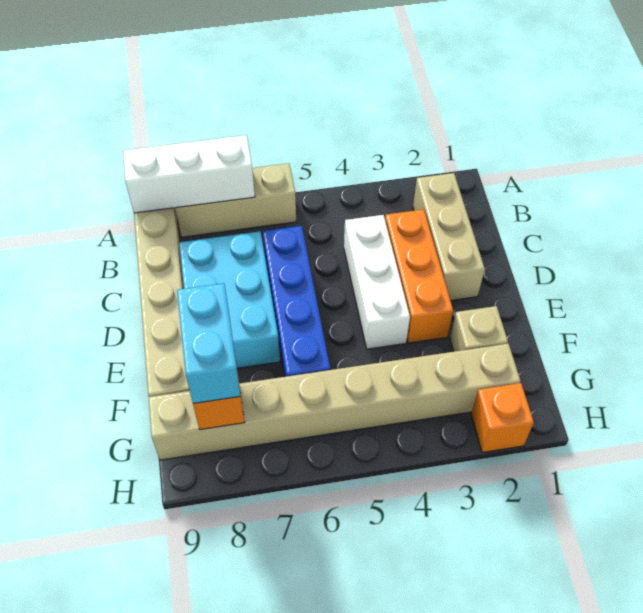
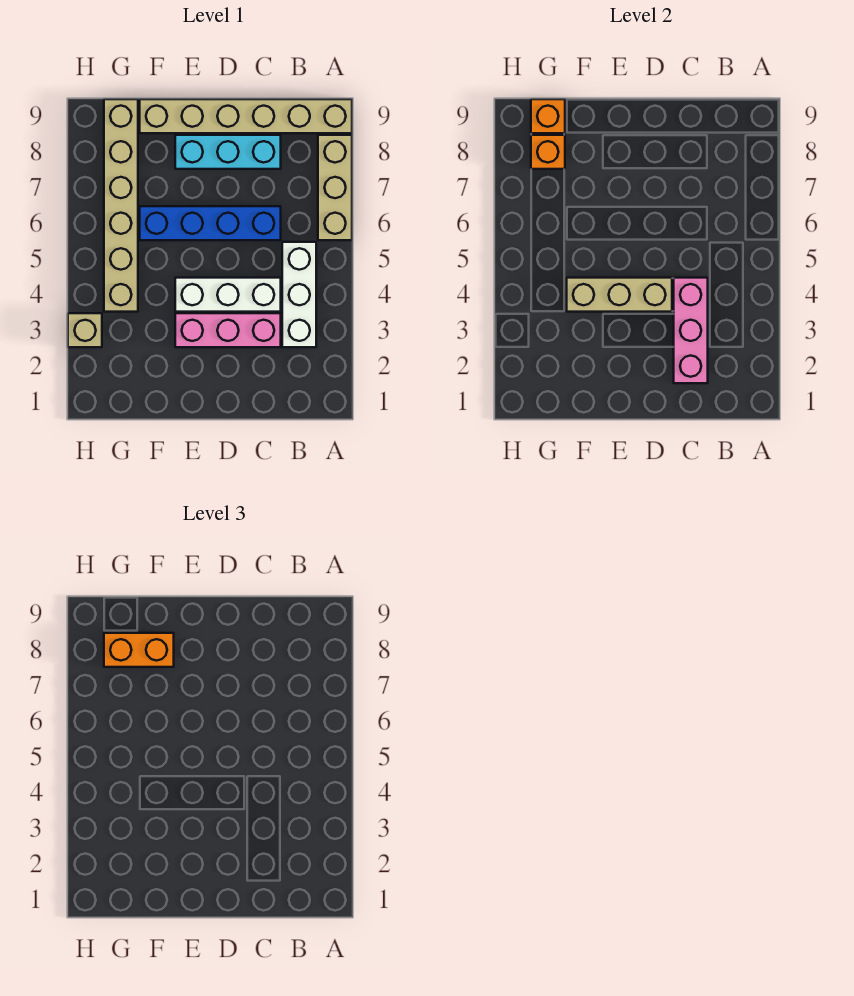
white brick A7:A9 level 2 -> white brick B3:B5 level 1
tan brick B2:D2 level 1 -> tan brick D4:F4 level 2
none -> pink brick C2:C4 level 2
orange brick C3:E3 level 1 -> pink brick C3:E3 level 1
cyan brick C7:E8 level 1 -> cyan brick C8:E8 level 1
tan brick F2 level 1 -> tan brick H3 level 1
cyan brick F8:G8 level 3 -> orange brick F8:G8 level 3
tan brick G2:G9 level 1 -> tan brick G4:G9 level 1
orange brick H2 level 1 -> orange brick G9 level 2

